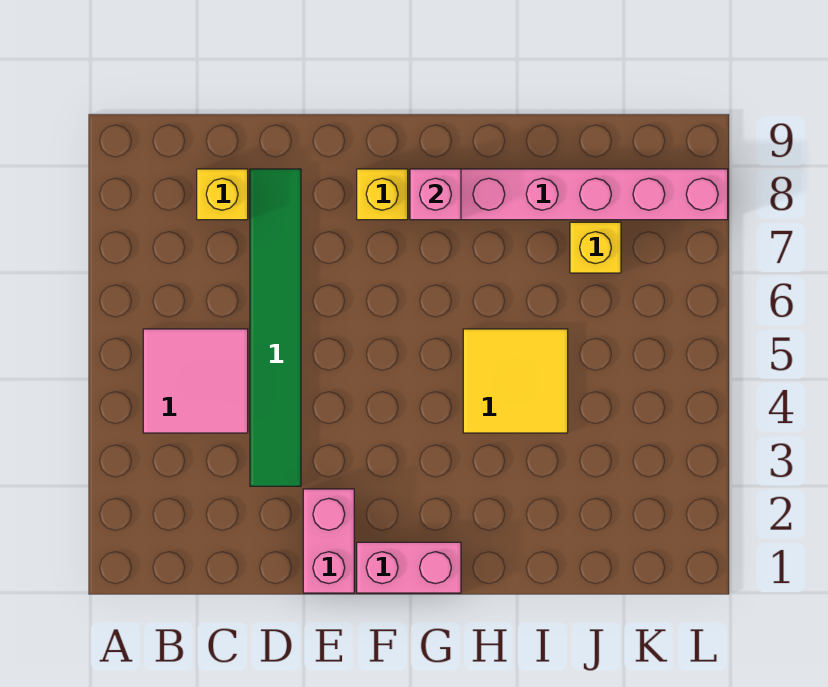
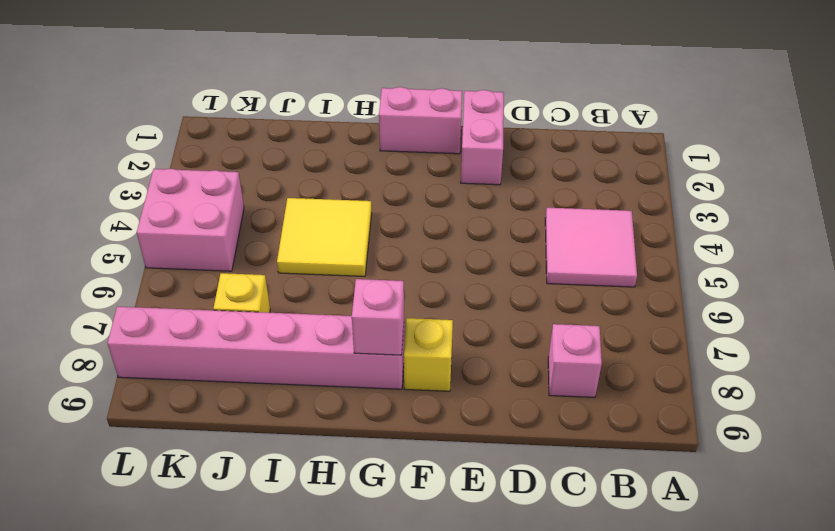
yellow brick C8 level 1 -> pink brick C8 level 1
green tile D3:D8 level 1 -> none
none -> pink brick K4:L5 level 1

